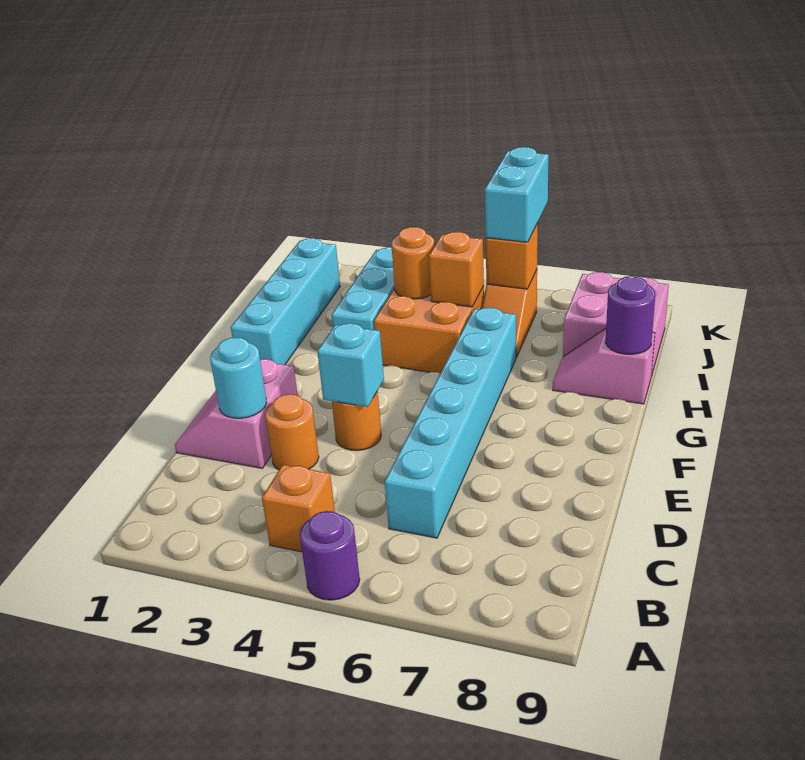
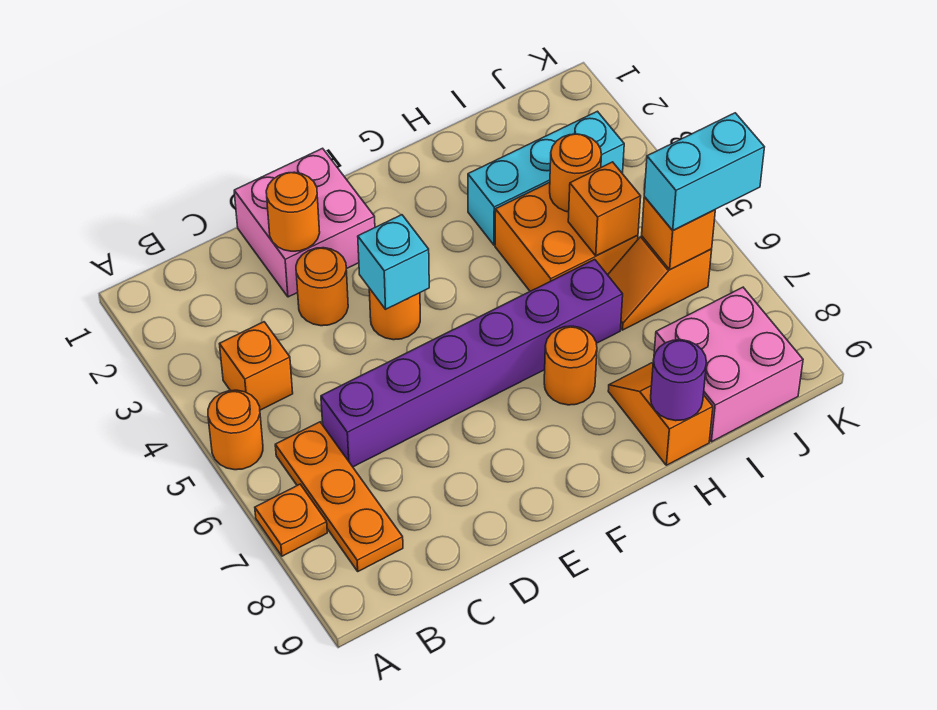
purple round brick A5 level 1 -> orange round brick A5 level 1
none -> orange plate A7 level 1
none -> orange plate B6:B8 level 1
cyan brick C6:H6 level 1 -> purple brick C6:H6 level 1
pink slope D1:E2 level 1 top 2 -> pink brick D1:E2 level 1
cyan round brick D2 level 2 -> orange round brick D2 level 2
cyan brick G1:J1 level 1 -> none
none -> orange round brick G7 level 1
pink slope H8:H9 level 1 top 9 -> orange slope H8:H9 level 1 top 9

